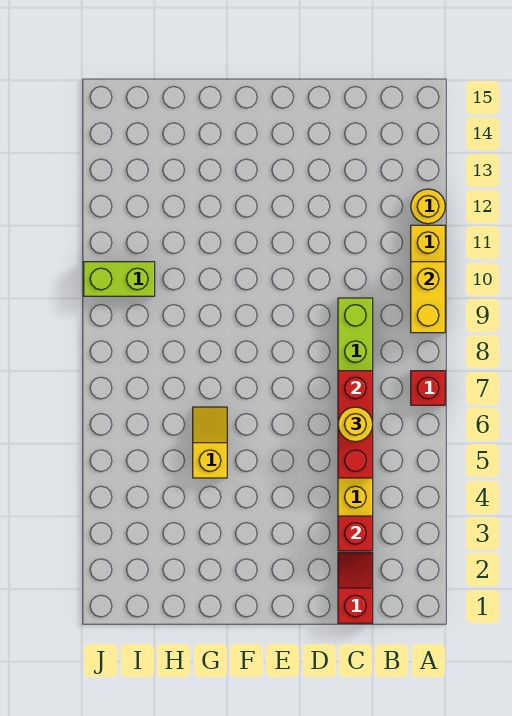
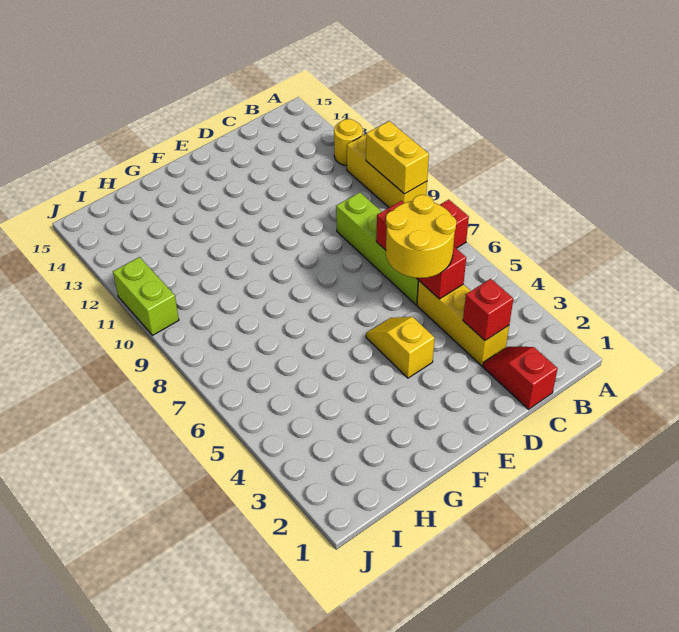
yellow round brick C6 level 3 -> yellow round brick C5:D6 level 3
yellow slope G5:G6 level 1 top 5 -> yellow slope E4:E5 level 1 top 4
lime brick I10:J10 level 1 -> lime brick J10:J11 level 1

